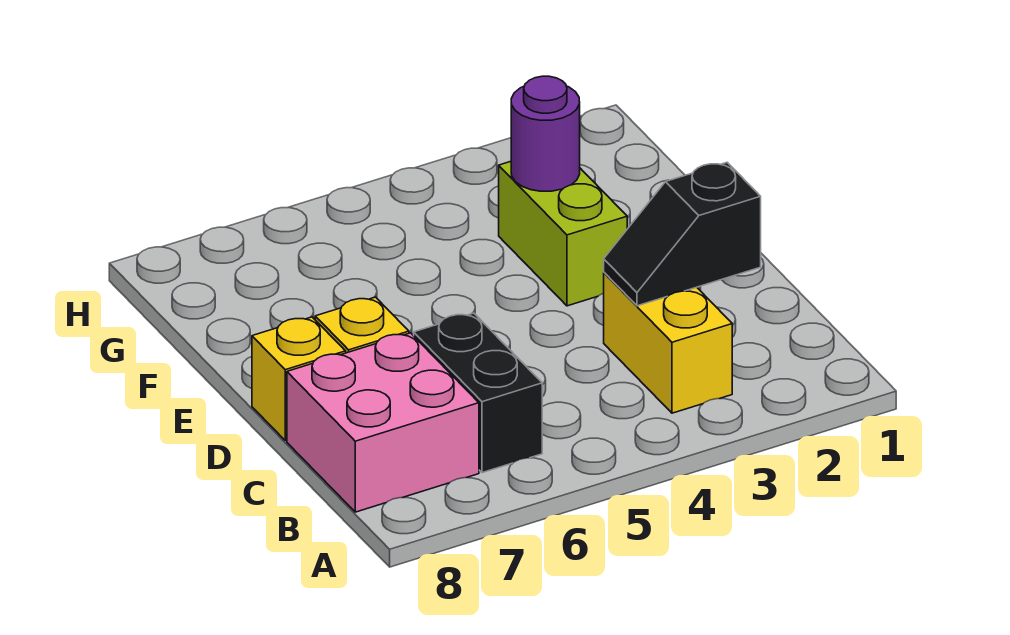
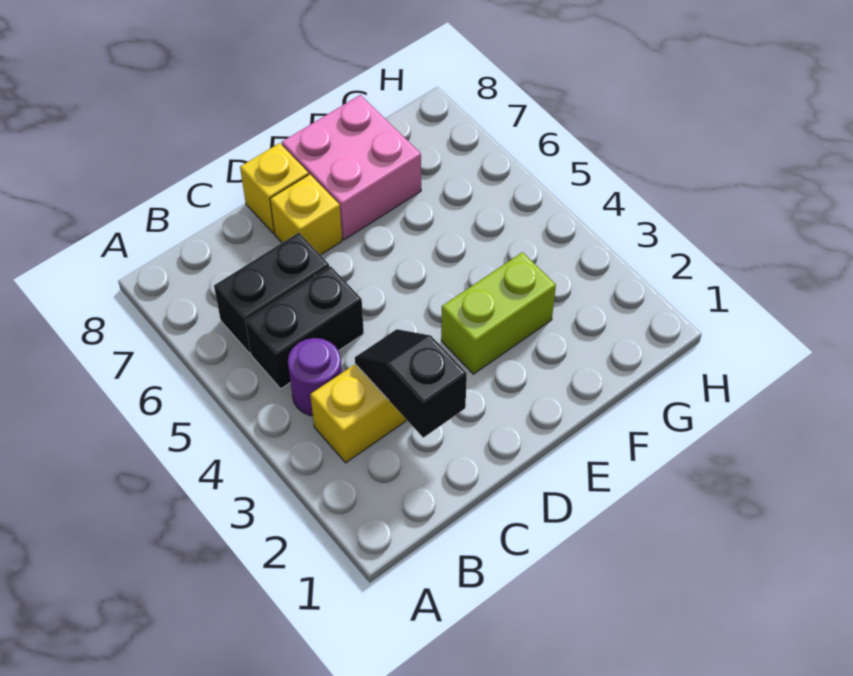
none -> black brick B5:C5 level 1
pink brick B7:C8 level 1 -> pink brick E7:F8 level 1
purple round brick F3 level 2 -> purple round brick B4 level 1

